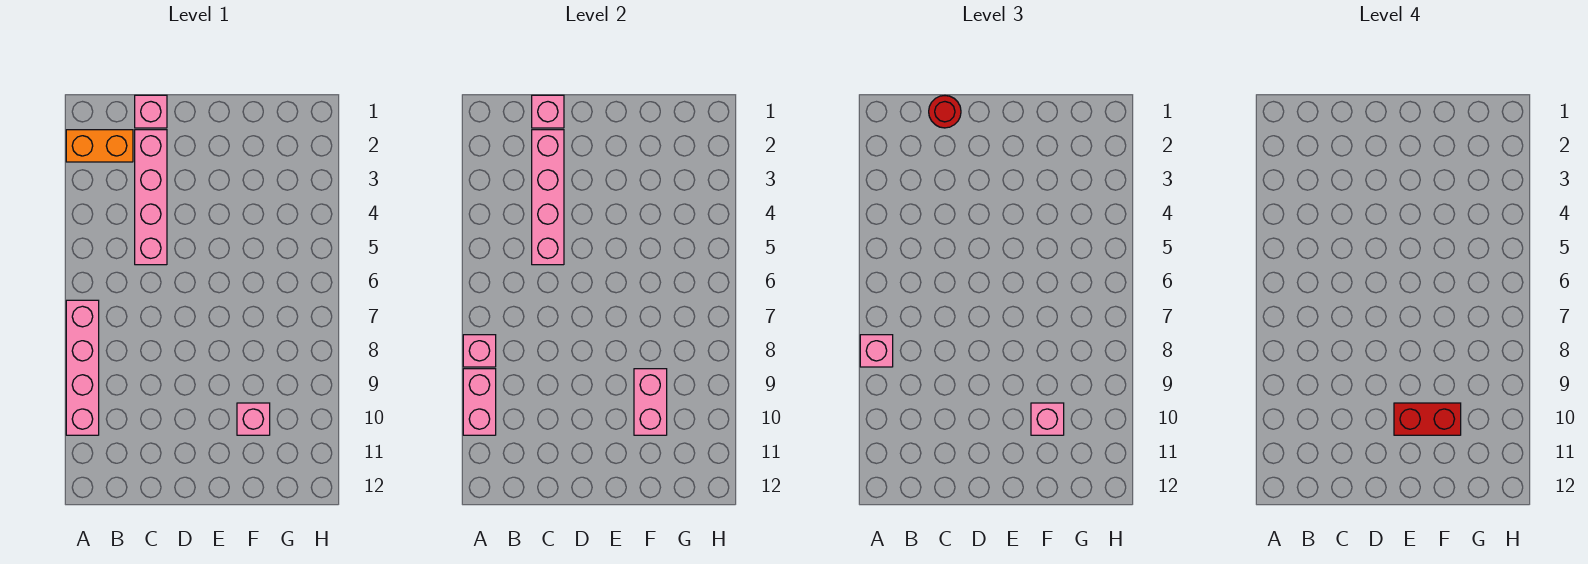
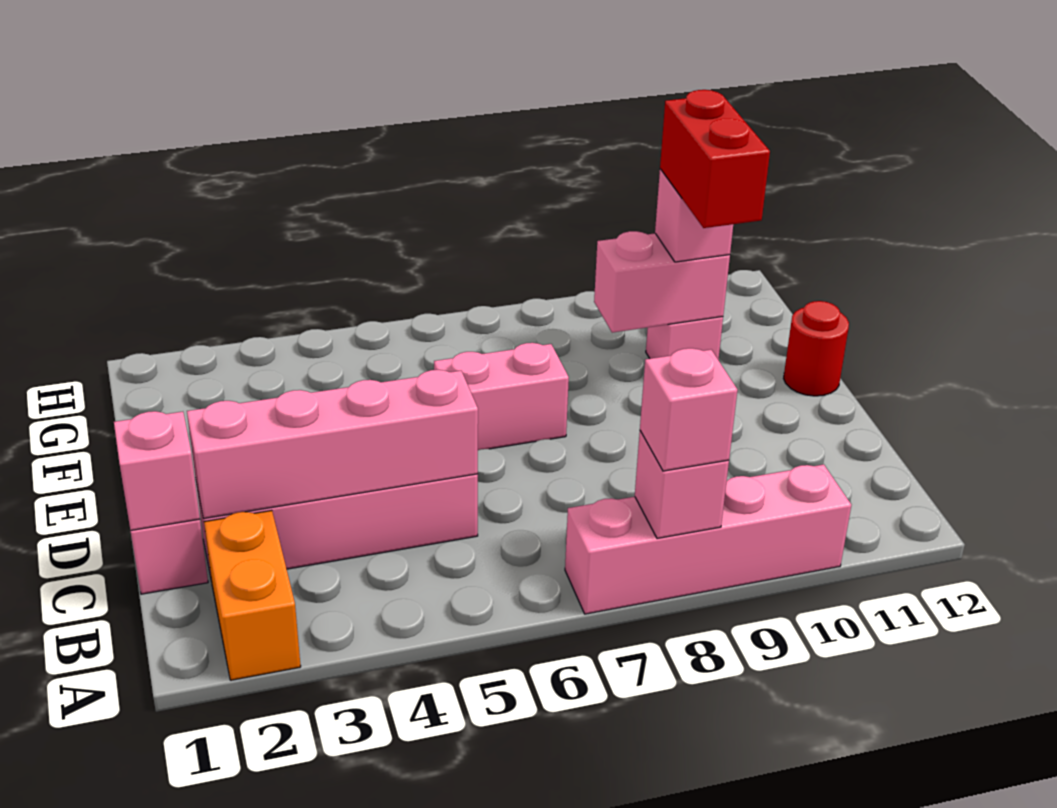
pink brick A9:A10 level 2 -> pink brick E6:E7 level 1
red round brick C1 level 3 -> red round brick E12 level 1

